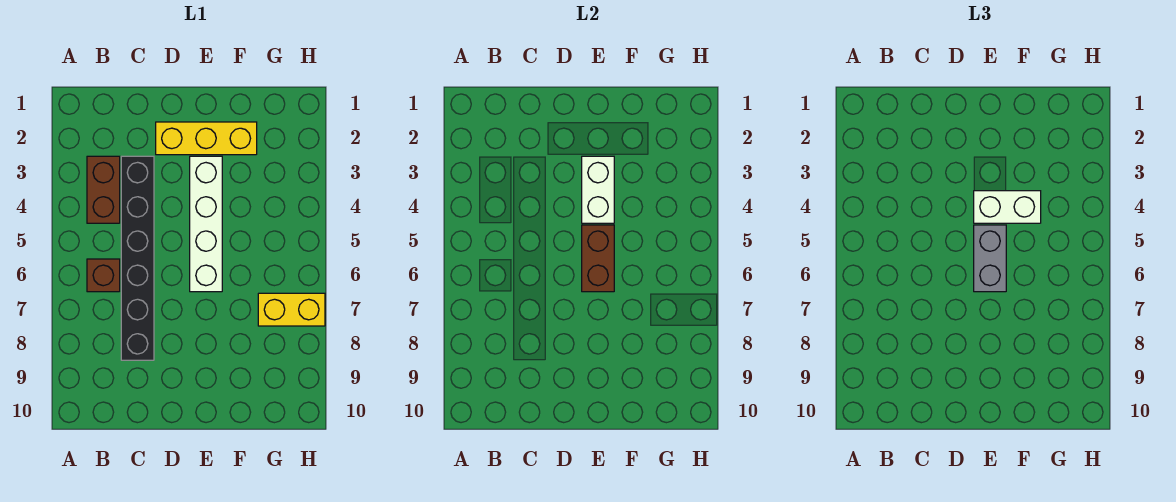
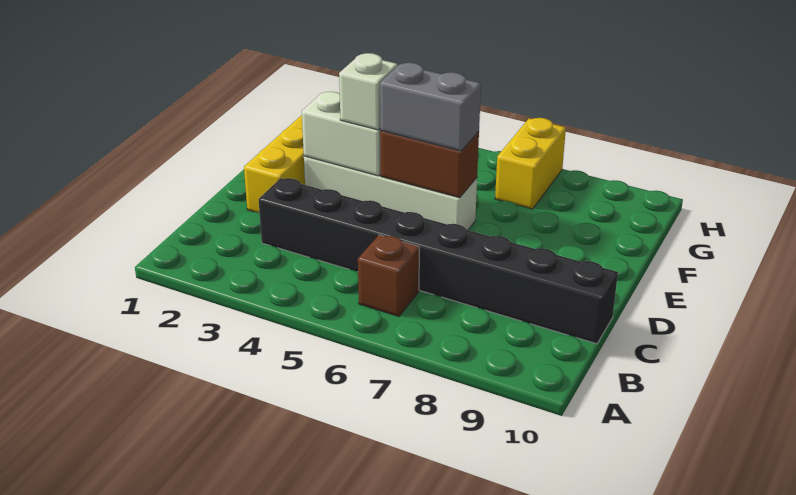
brown brick B3:B4 level 1 -> none
black brick C3:C8 level 1 -> black brick C3:C10 level 1
white brick E4:F4 level 3 -> white brick E4 level 3

